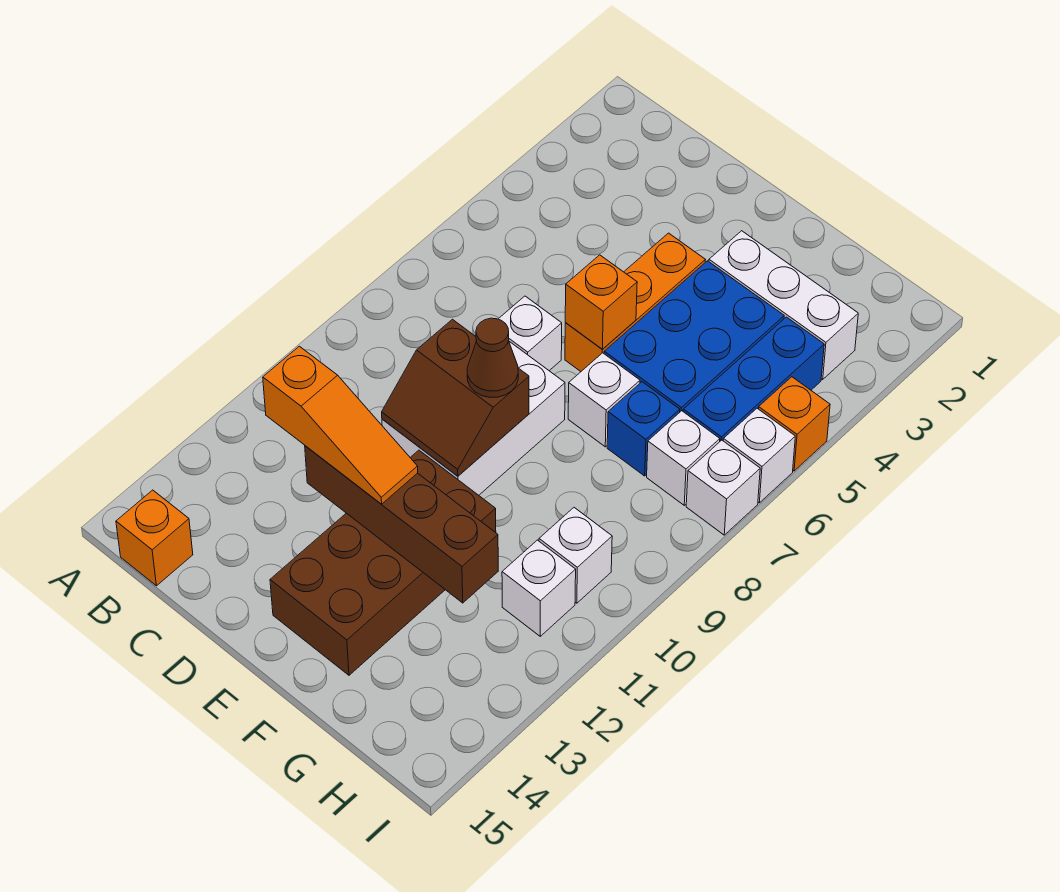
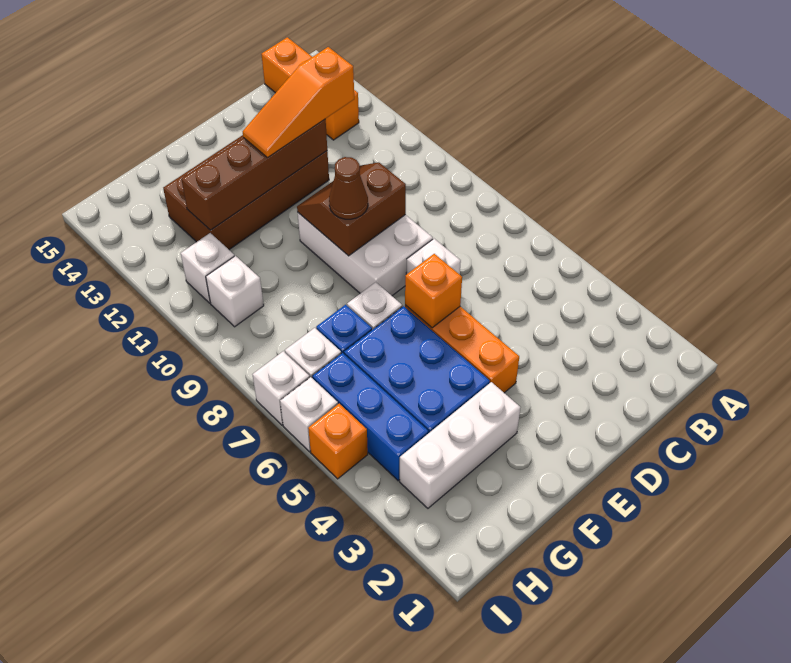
orange brick B15 level 1 -> orange brick B13:B15 level 1
brown brick E11:F14 level 1 -> brown brick D12:G13 level 1

